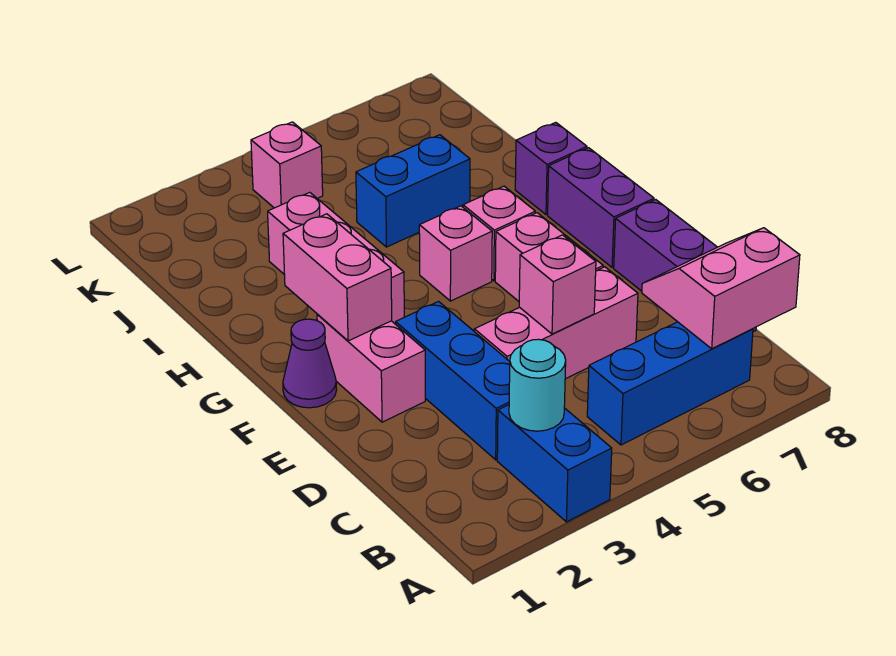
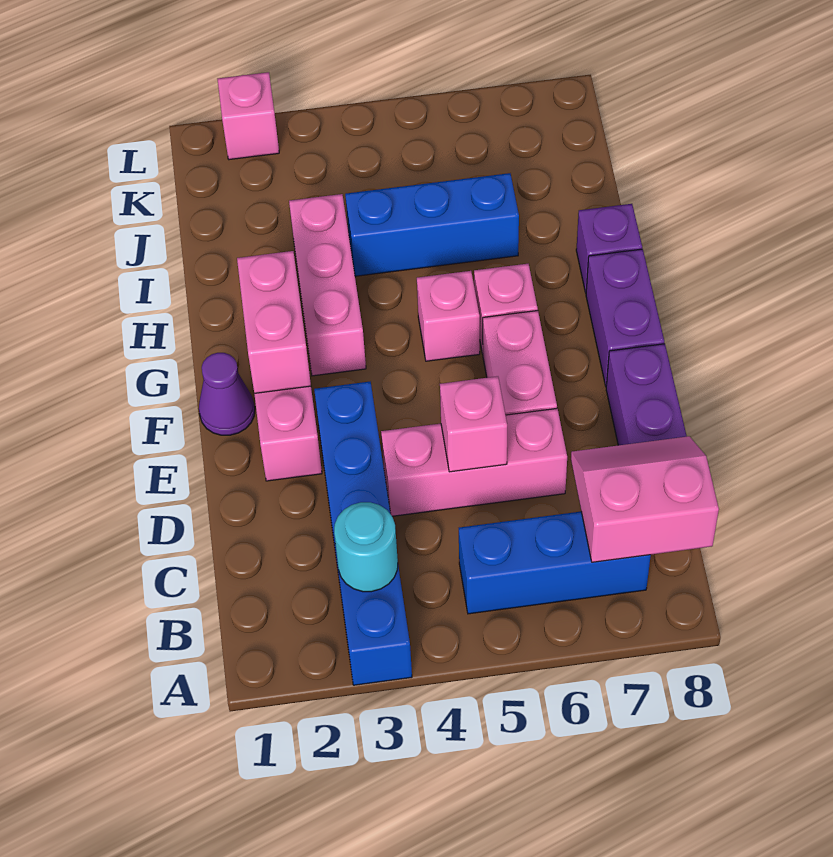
blue brick I5:I6 level 1 -> blue brick I4:I6 level 1
pink brick K4 level 1 -> pink brick L2 level 1

